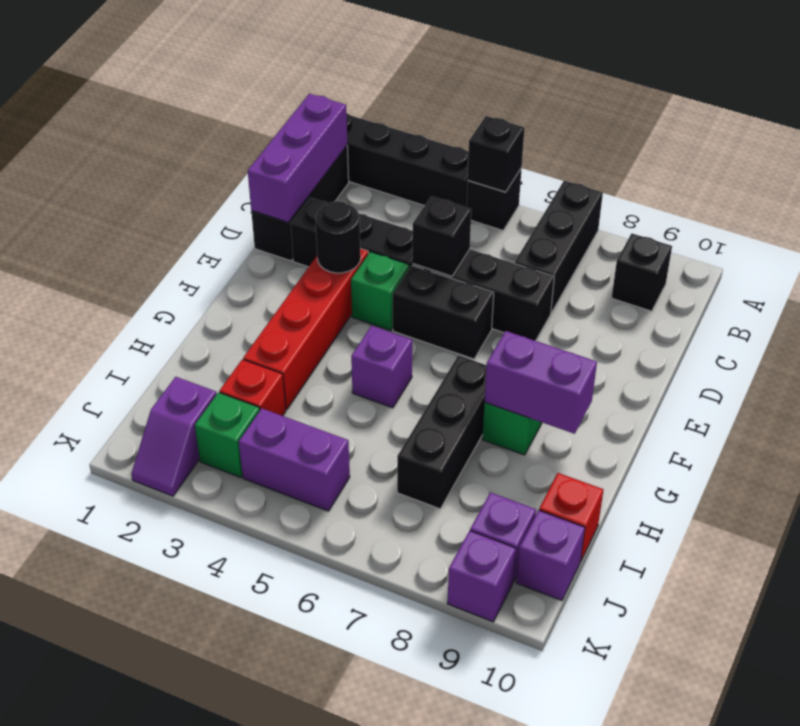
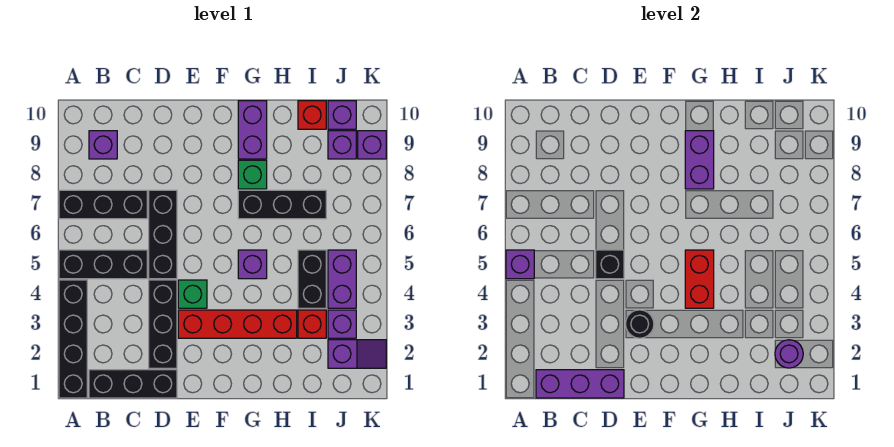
black brick A5 level 1 -> black brick A5:C5 level 1
black brick A5 level 2 -> purple brick A5 level 2
black brick B9 level 1 -> purple brick B9 level 1
black brick E5:E6 level 1 -> black brick I4:I5 level 1
none -> red brick G4:G5 level 2
none -> purple brick G9:G10 level 1
none -> purple round brick J2 level 2
green brick J3 level 1 -> purple brick J3 level 1

